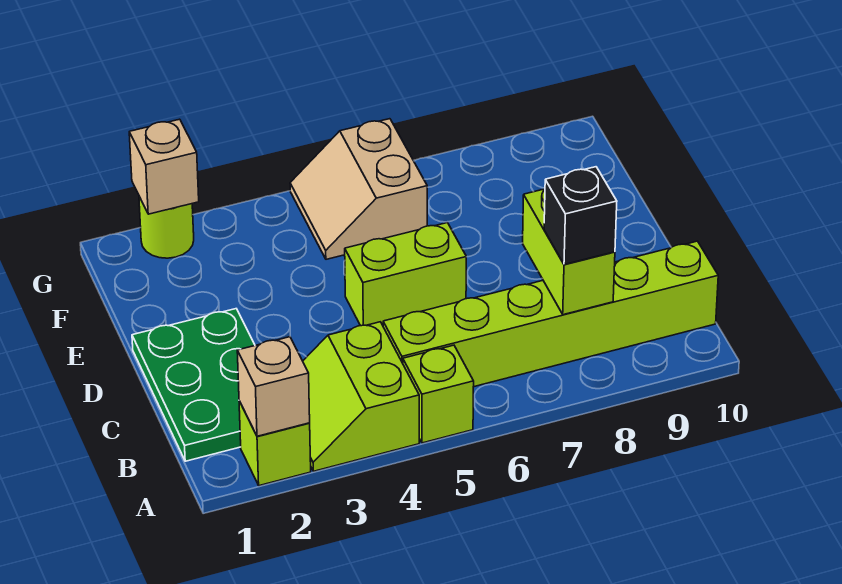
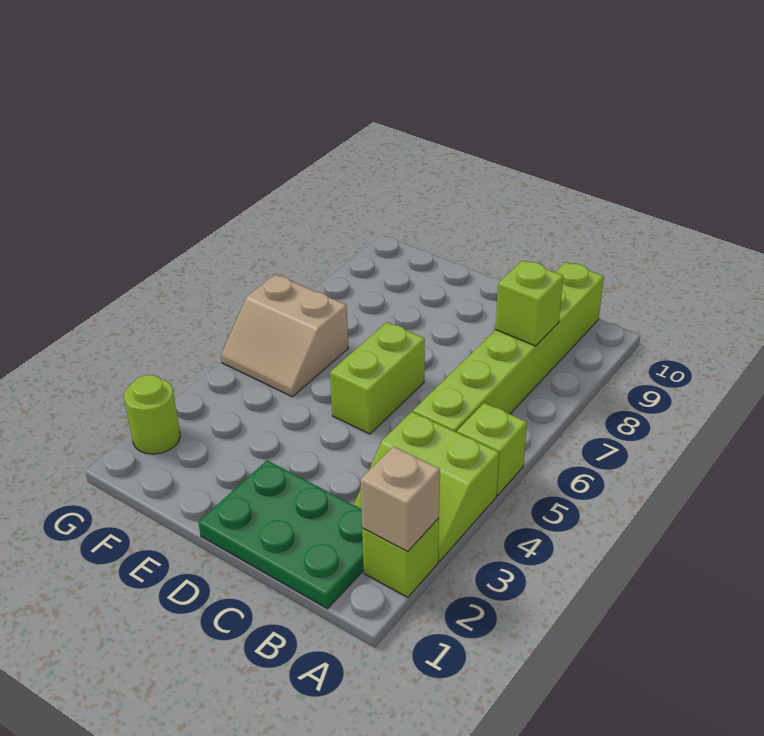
lime brick B8:C8 level 2 -> lime brick B8 level 2
black brick B8 level 3 -> none
tan brick G2 level 2 -> none

